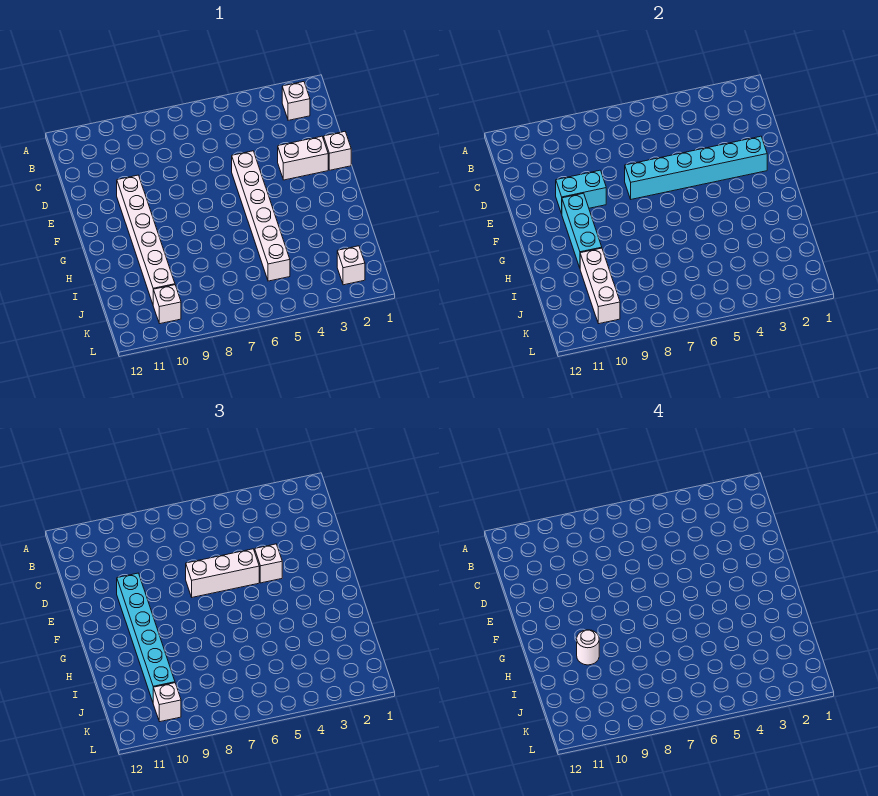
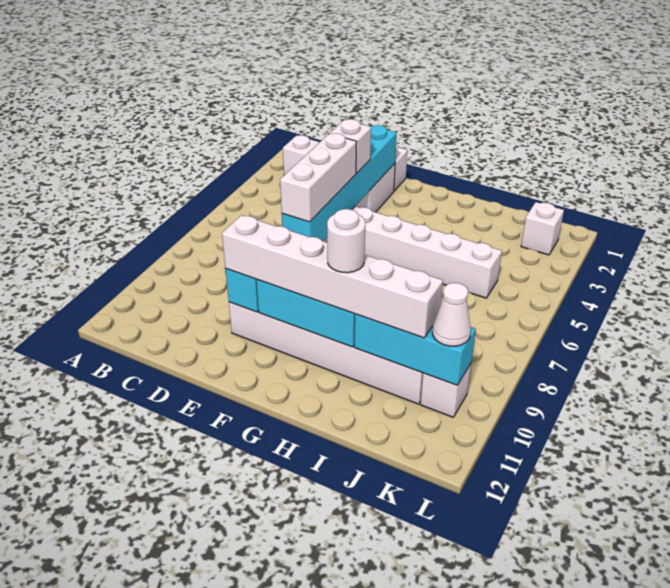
cyan brick E10:J10 level 3 -> white brick E10:J10 level 3
white brick I10:K10 level 2 -> cyan brick I10:K10 level 2
white brick K10 level 3 -> white cone K10 level 3

